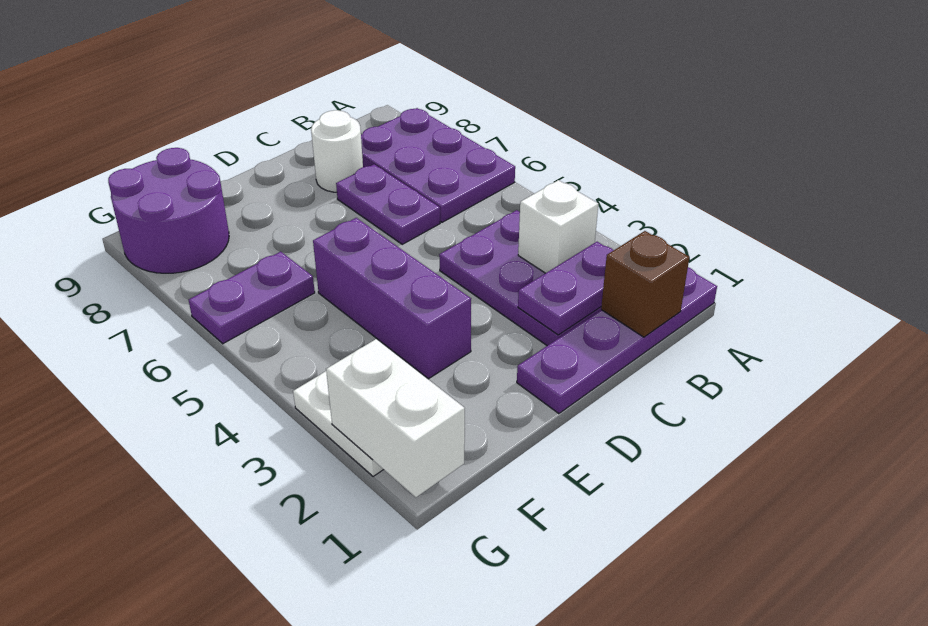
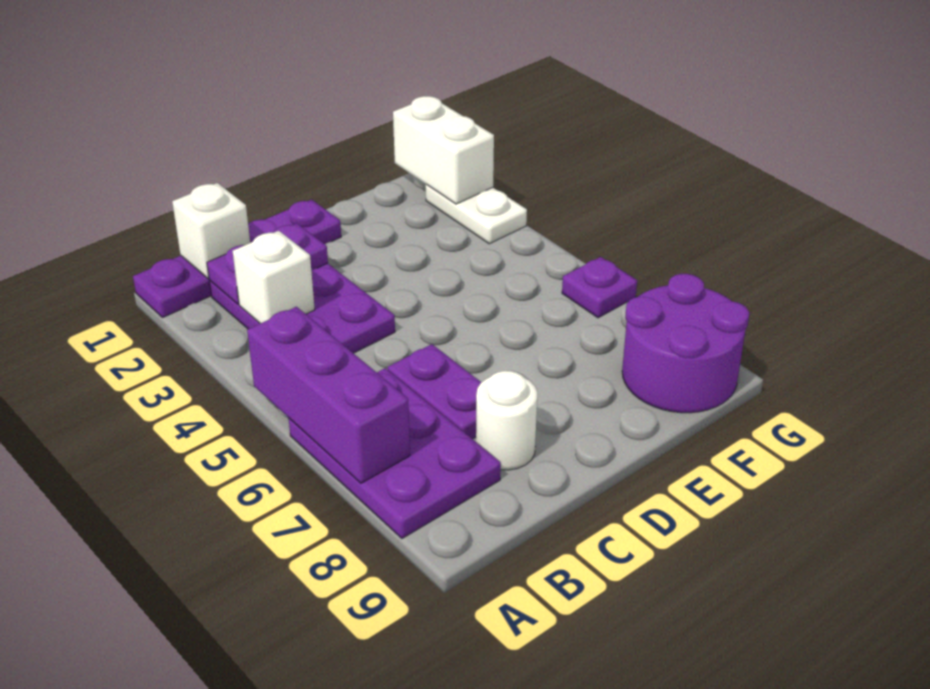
brown brick B1 level 2 -> white brick B1 level 2
purple brick E3:E5 level 1 -> purple brick A5:A7 level 2
purple plate F6:G6 level 1 -> purple plate G6 level 1

